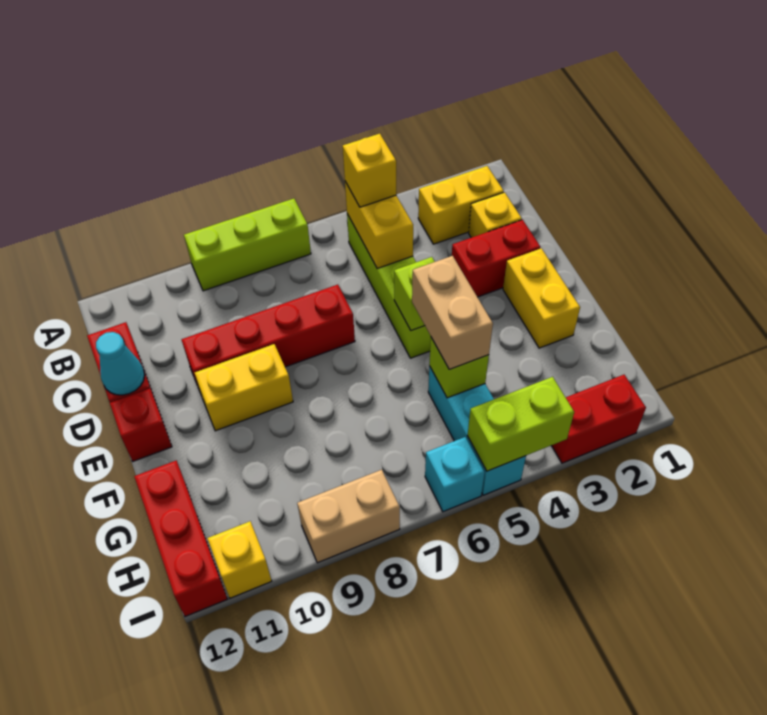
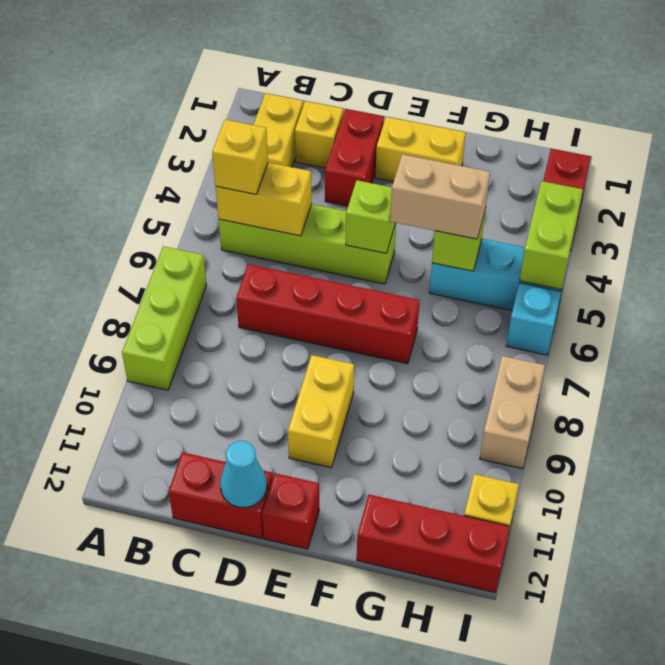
red brick D7:D10 level 1 -> red brick C7:F7 level 1

